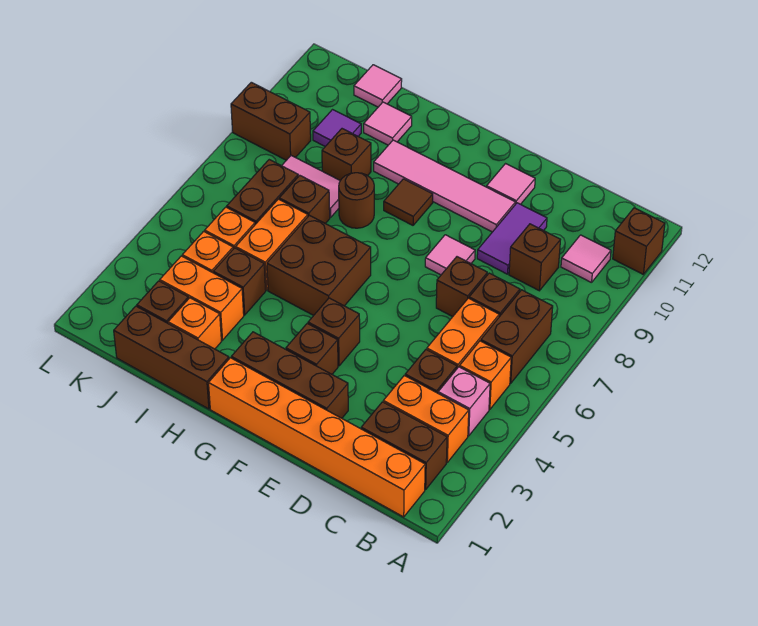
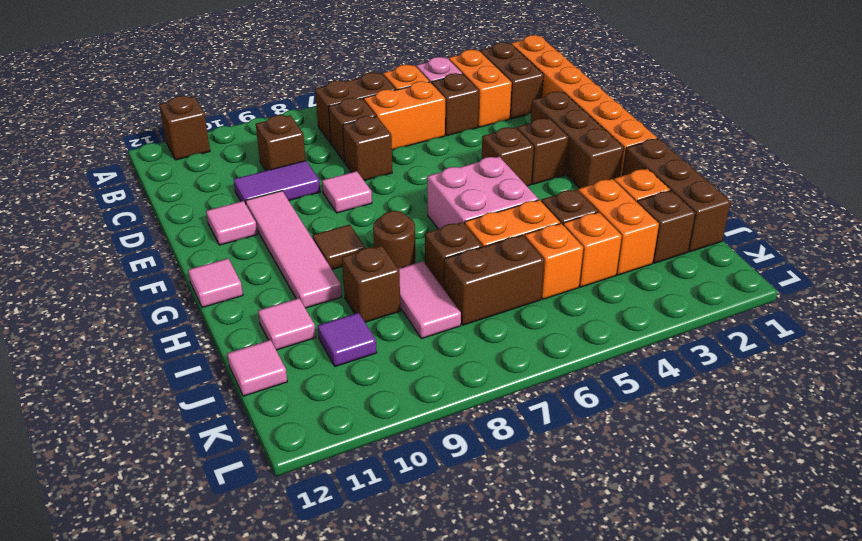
pink tile B10 level 1 -> pink tile G12 level 1
brown brick G5:H6 level 1 -> pink brick G5:H6 level 1
brown brick K9:L9 level 1 -> none

